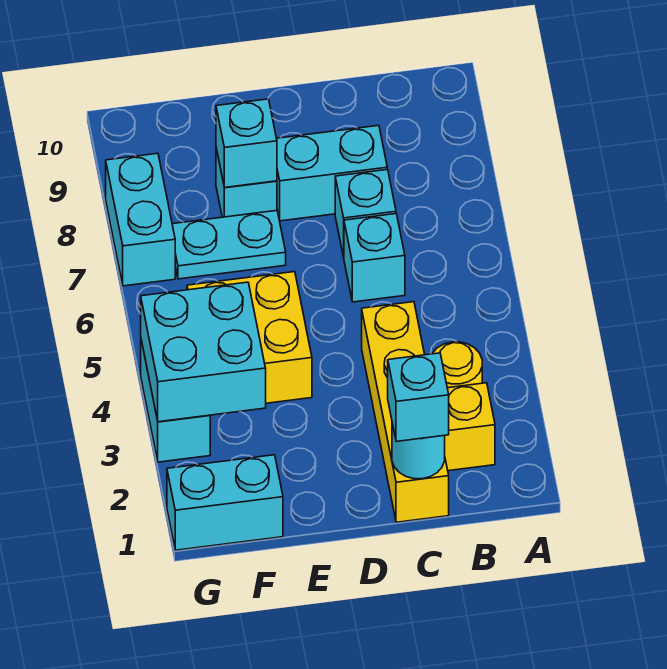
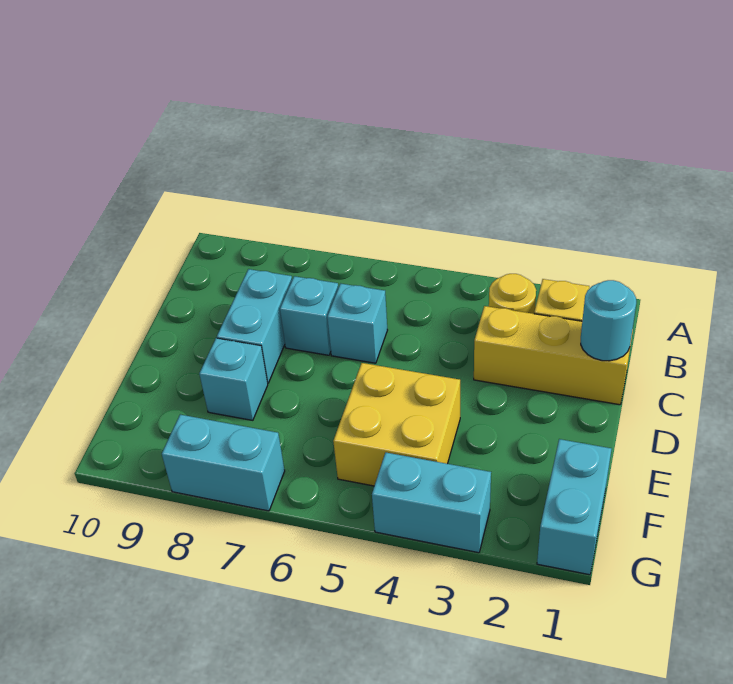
yellow brick C1:C4 level 1 -> yellow brick C1:C3 level 1
cyan brick C1 level 3 -> none
cyan plate E7:F7 level 1 -> none
cyan brick E8 level 2 -> none
cyan brick F3:G4 level 2 -> none

